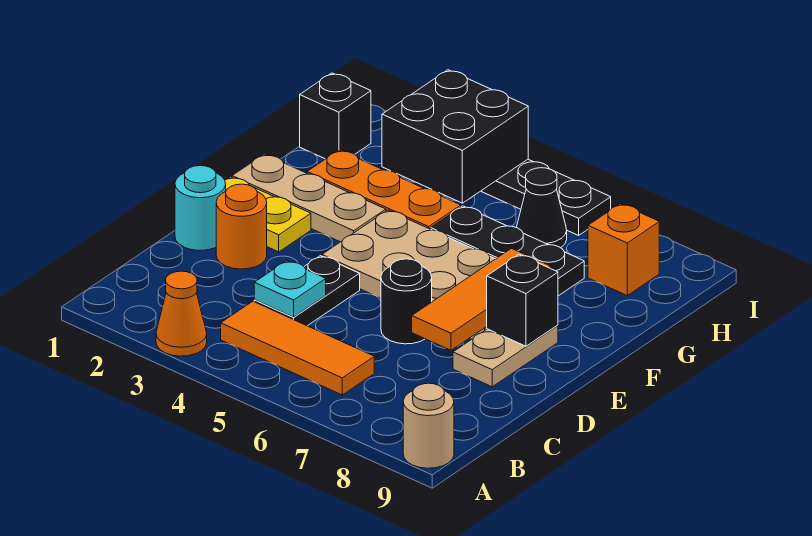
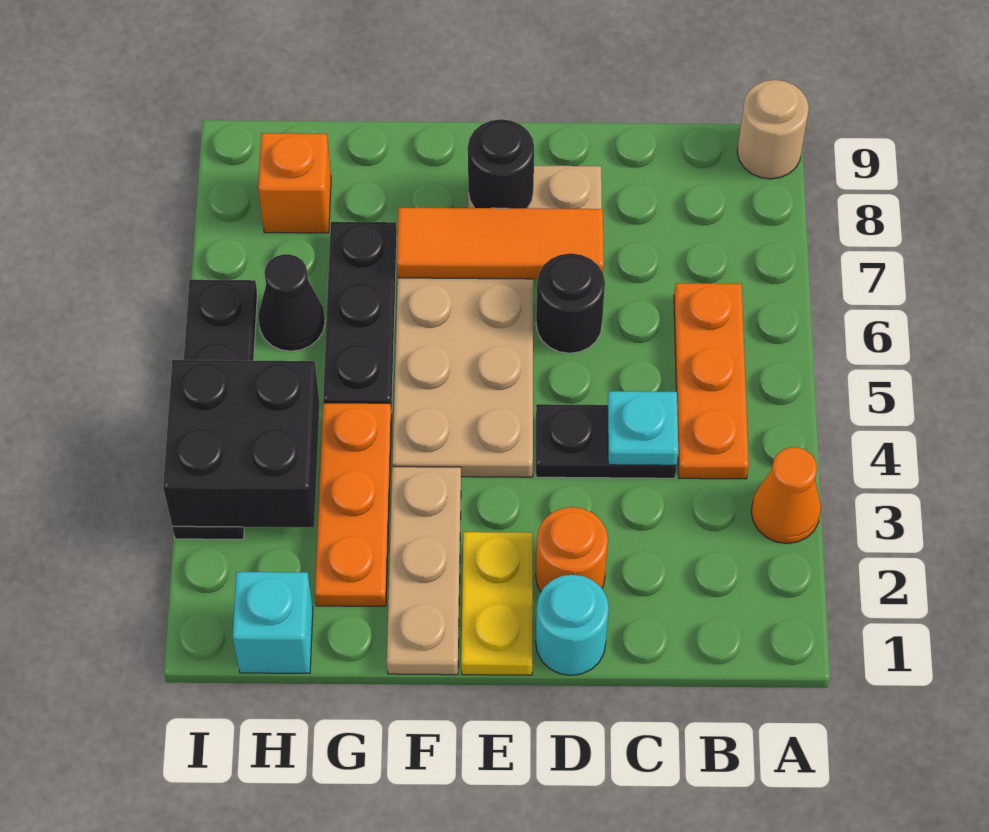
orange tile B4:B6 level 1 -> orange plate B4:B6 level 1
black brick E8 level 2 -> black round brick E8 level 2
black brick H1 level 1 -> cyan brick H1 level 1

